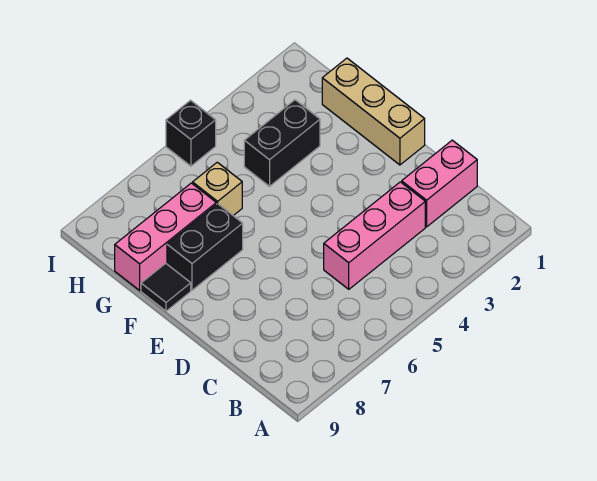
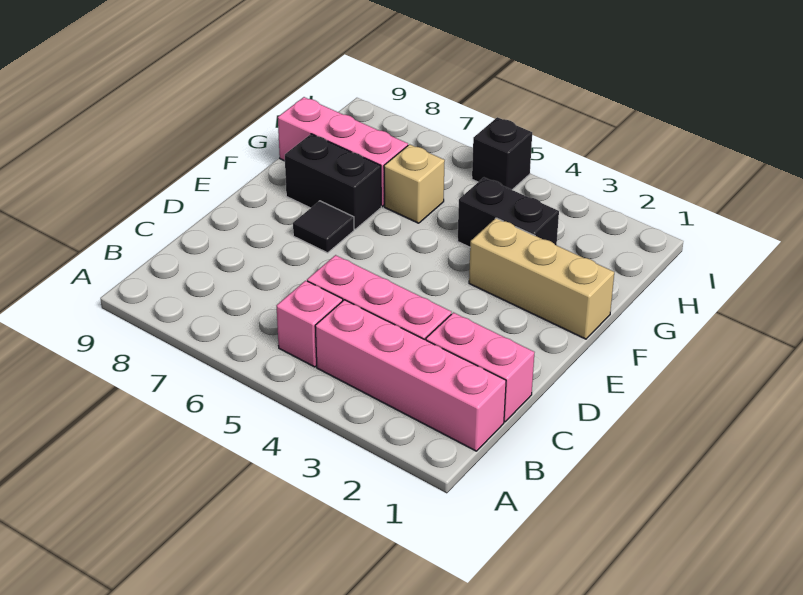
none -> pink brick B1:B4 level 1
none -> pink brick B5 level 1
tan brick E1:G1 level 1 -> tan brick F1:F3 level 1
black tile F9 level 1 -> black tile E7 level 1

